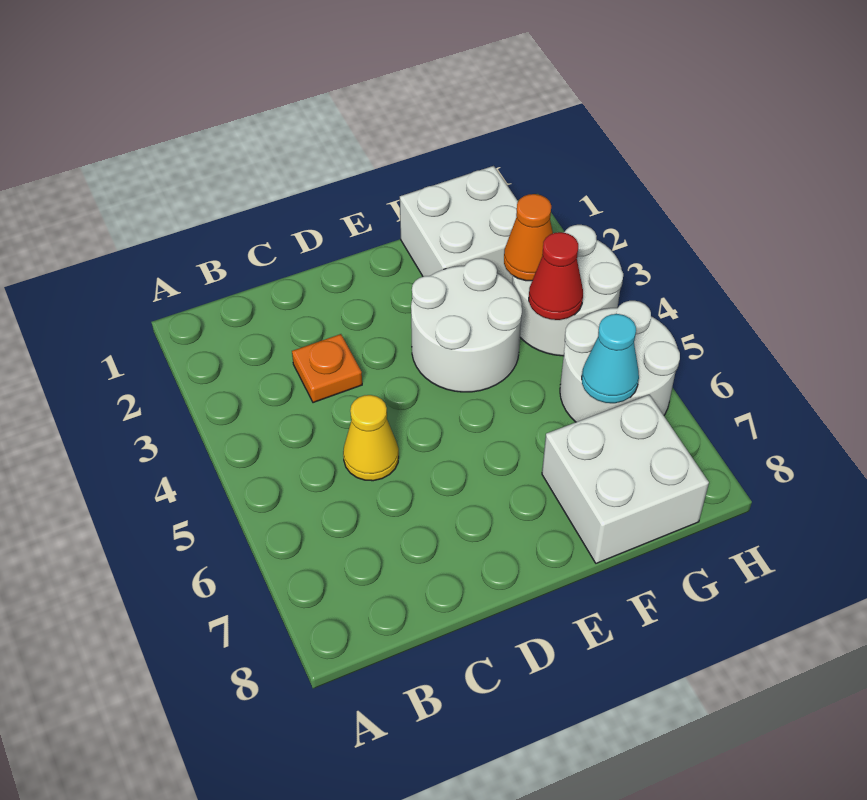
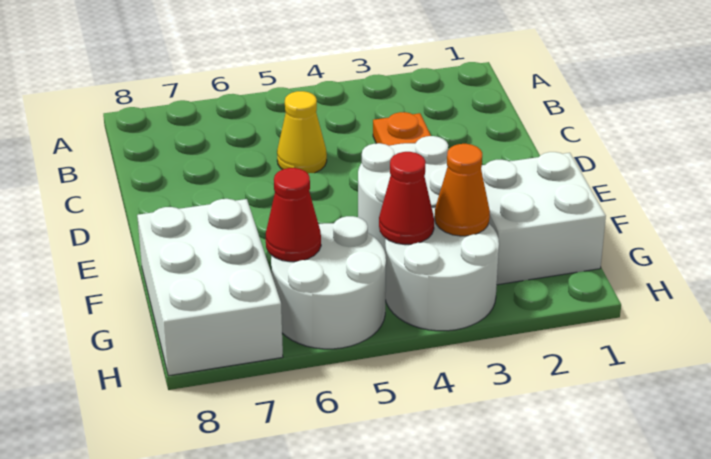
white brick F7:G8 level 1 -> white brick F7:H8 level 1
cyan cone G6 level 2 -> red cone G6 level 2

